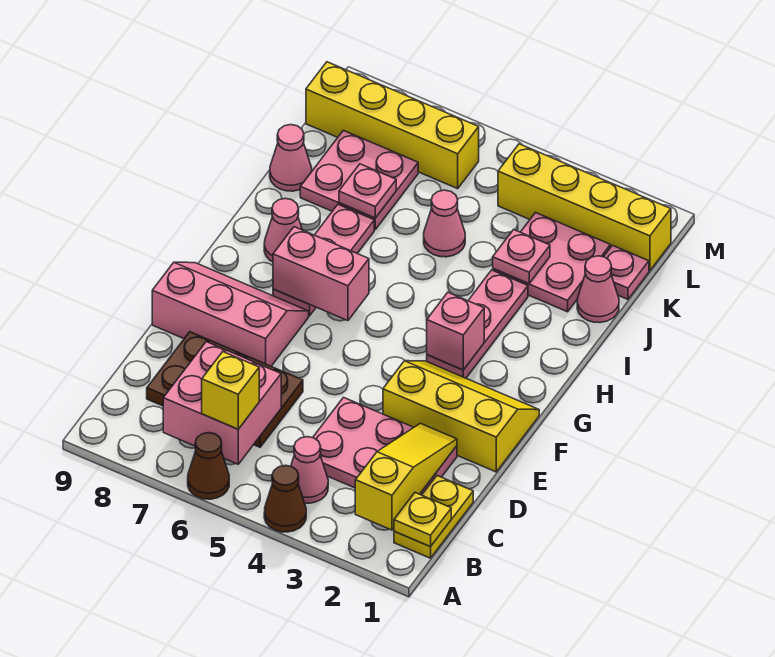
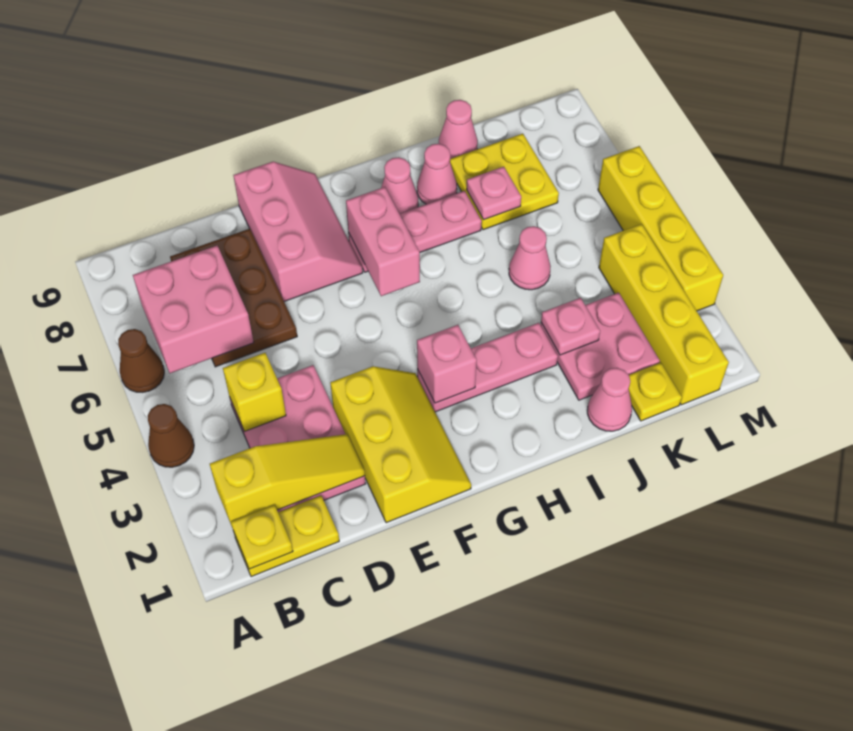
pink cone B4 level 1 -> pink cone I8 level 1
yellow brick B6 level 3 -> yellow brick C4 level 2
pink plate J7:K8 level 1 -> yellow plate J7:K8 level 1
pink plate K1 level 1 -> yellow plate K1 level 1
yellow brick L6:L9 level 1 -> yellow brick M3:M6 level 1

